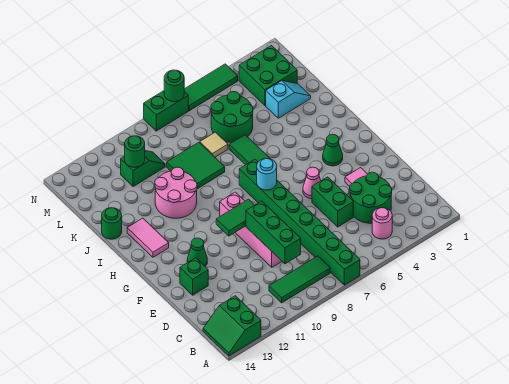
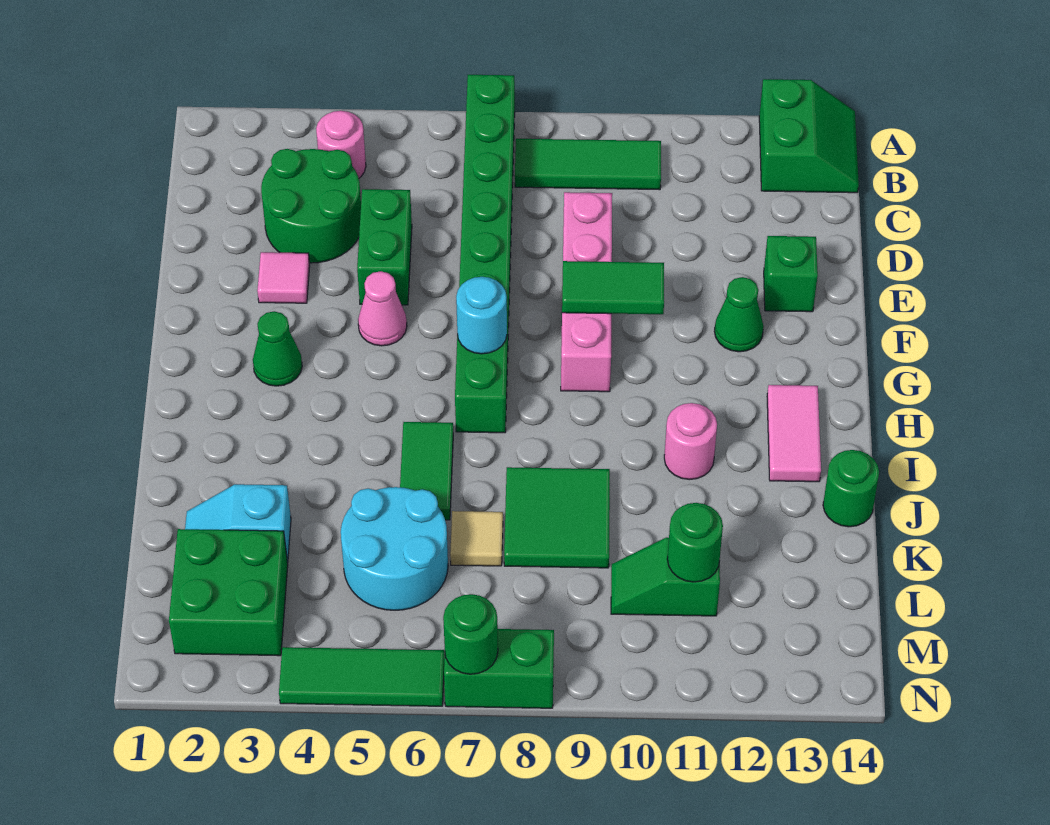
green brick C9:E9 level 2 -> none
pink round brick I10:J11 level 1 -> pink round brick I11 level 1
green round brick K5:L6 level 1 -> cyan round brick K5:L6 level 1

